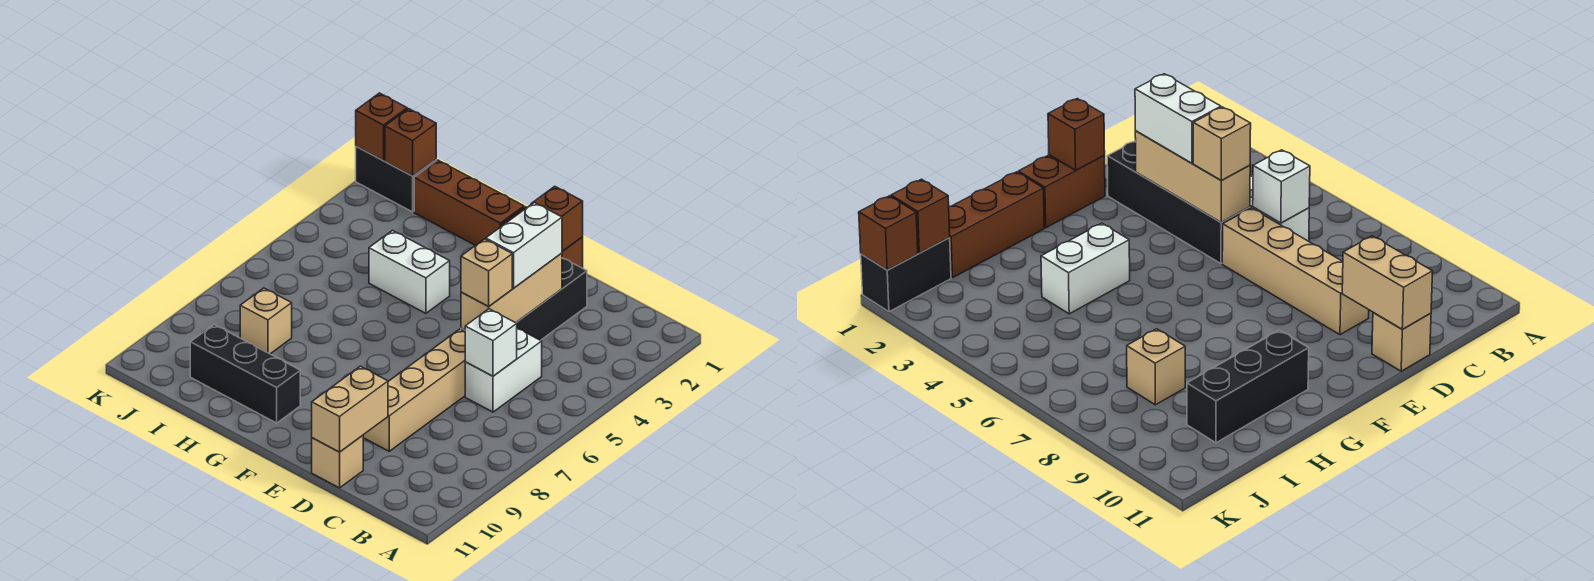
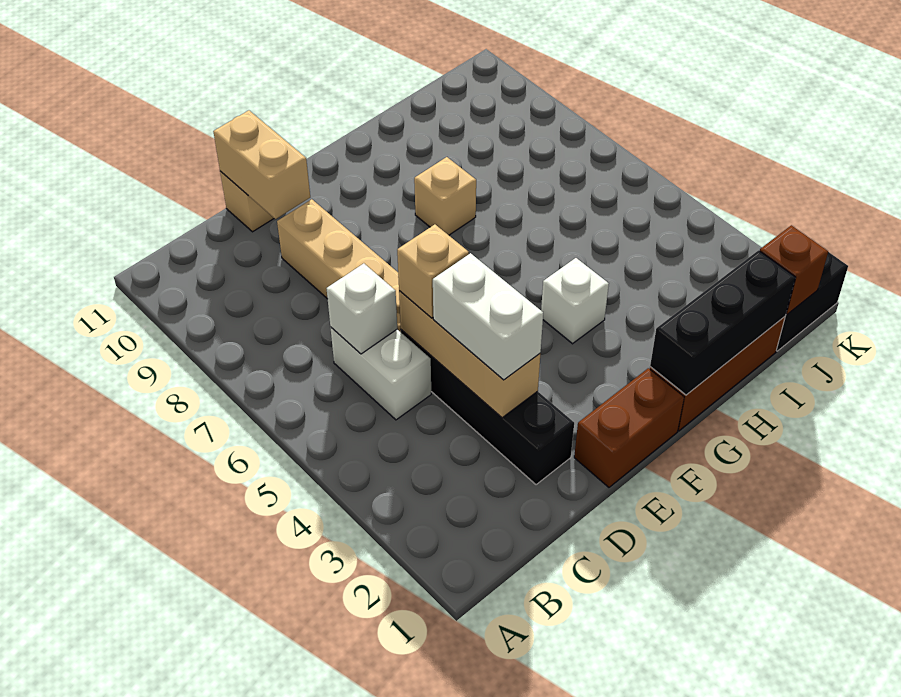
brown brick E1 level 2 -> none
white brick G4:H4 level 1 -> white brick G4 level 1
black brick G10:I10 level 1 -> black brick G1:I1 level 2
tan brick I8 level 1 -> tan brick G8 level 1
brown brick K1 level 2 -> none

